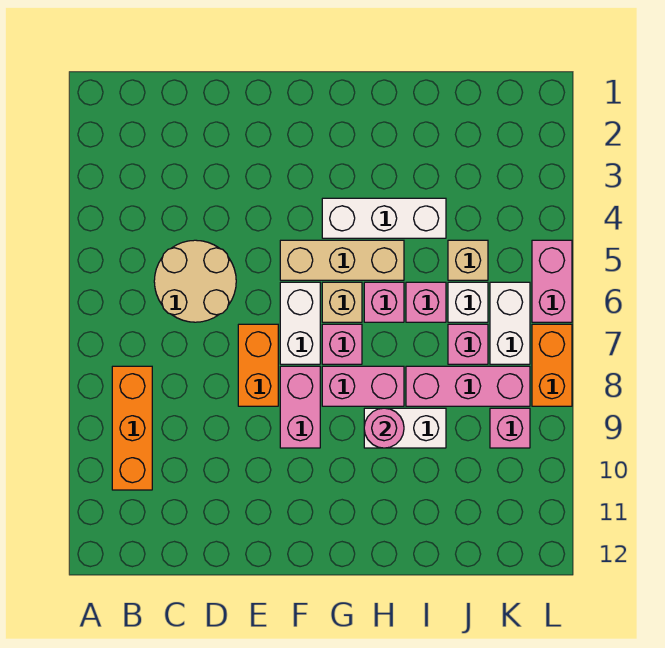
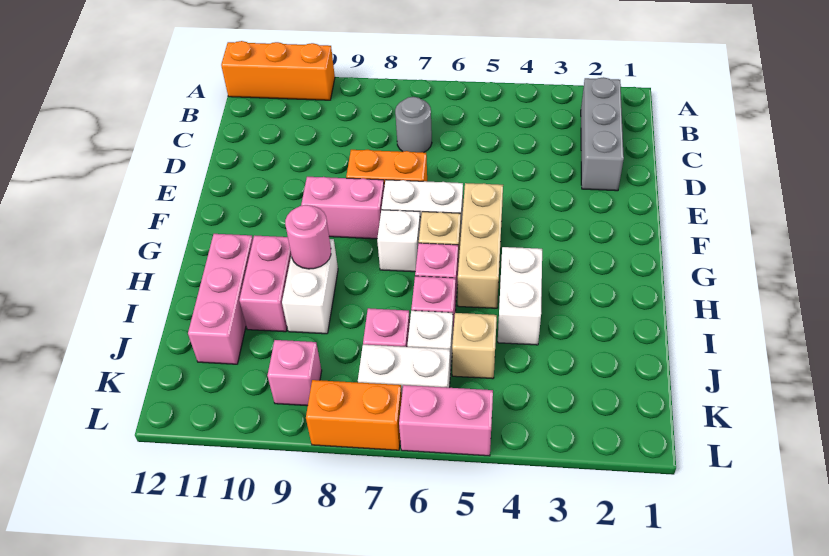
none -> grey brick B2:D2 level 1
orange brick B8:B10 level 1 -> orange brick A10:A12 level 1
tan round brick C5:D6 level 1 -> none
none -> grey round brick C7 level 1
white brick G4:I4 level 1 -> white brick H4:I4 level 1
pink brick G7 level 1 -> white brick G7 level 1
pink brick G8:H8 level 1 -> pink brick H10:I10 level 1
pink brick I8:K8 level 1 -> pink brick H11:J11 level 1

